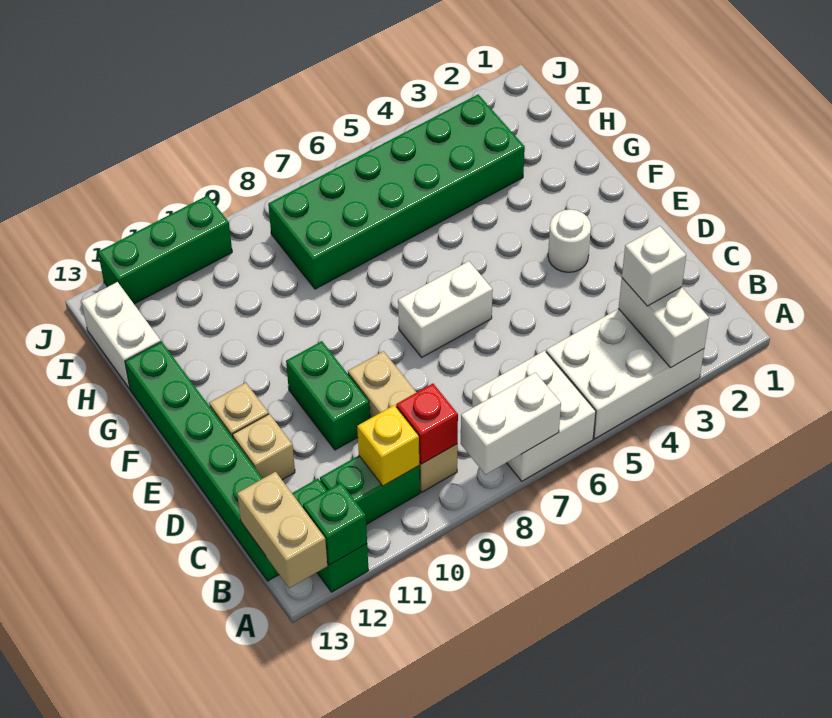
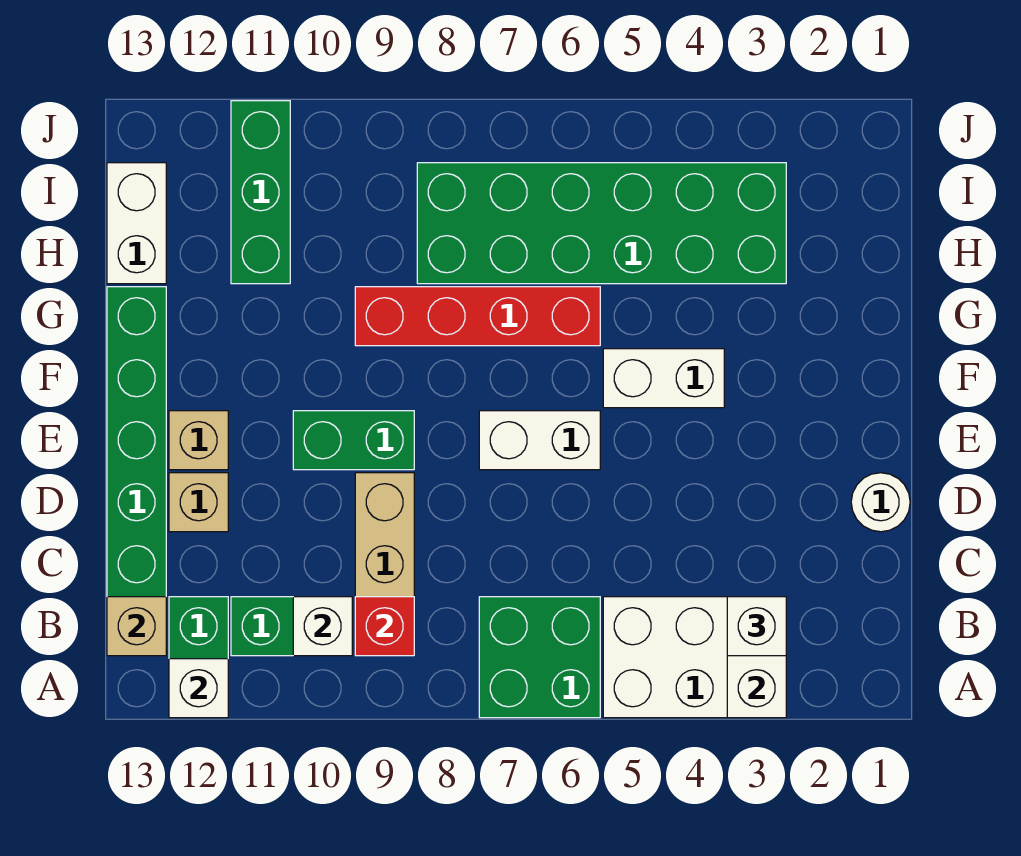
white brick A6:B7 level 1 -> green brick A6:B7 level 1
white brick A7:A8 level 2 -> white brick F4:F5 level 1
green brick A12 level 2 -> white brick A12 level 2
tan brick A13:B13 level 2 -> tan brick B13 level 2
yellow brick B10 level 2 -> white brick B10 level 2
green brick D10:E10 level 1 -> green brick E9:E10 level 1
white round brick E3 level 1 -> white round brick D1 level 1
none -> red brick G6:G9 level 1
green brick J10:J12 level 1 -> green brick H11:J11 level 1

